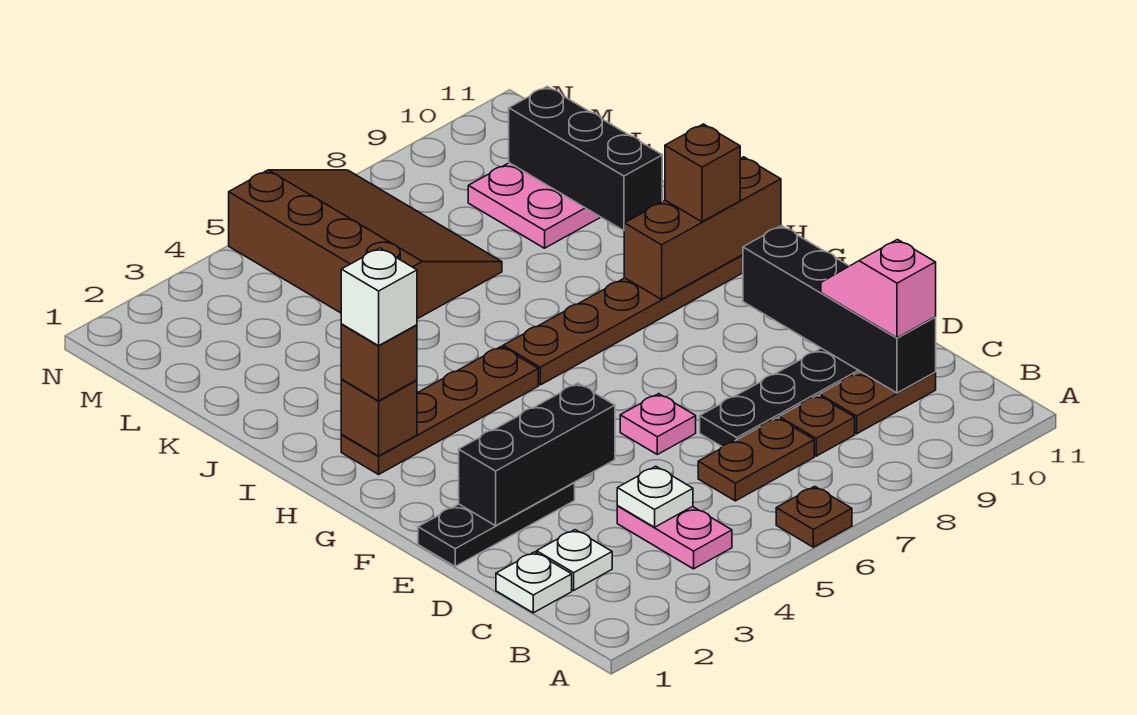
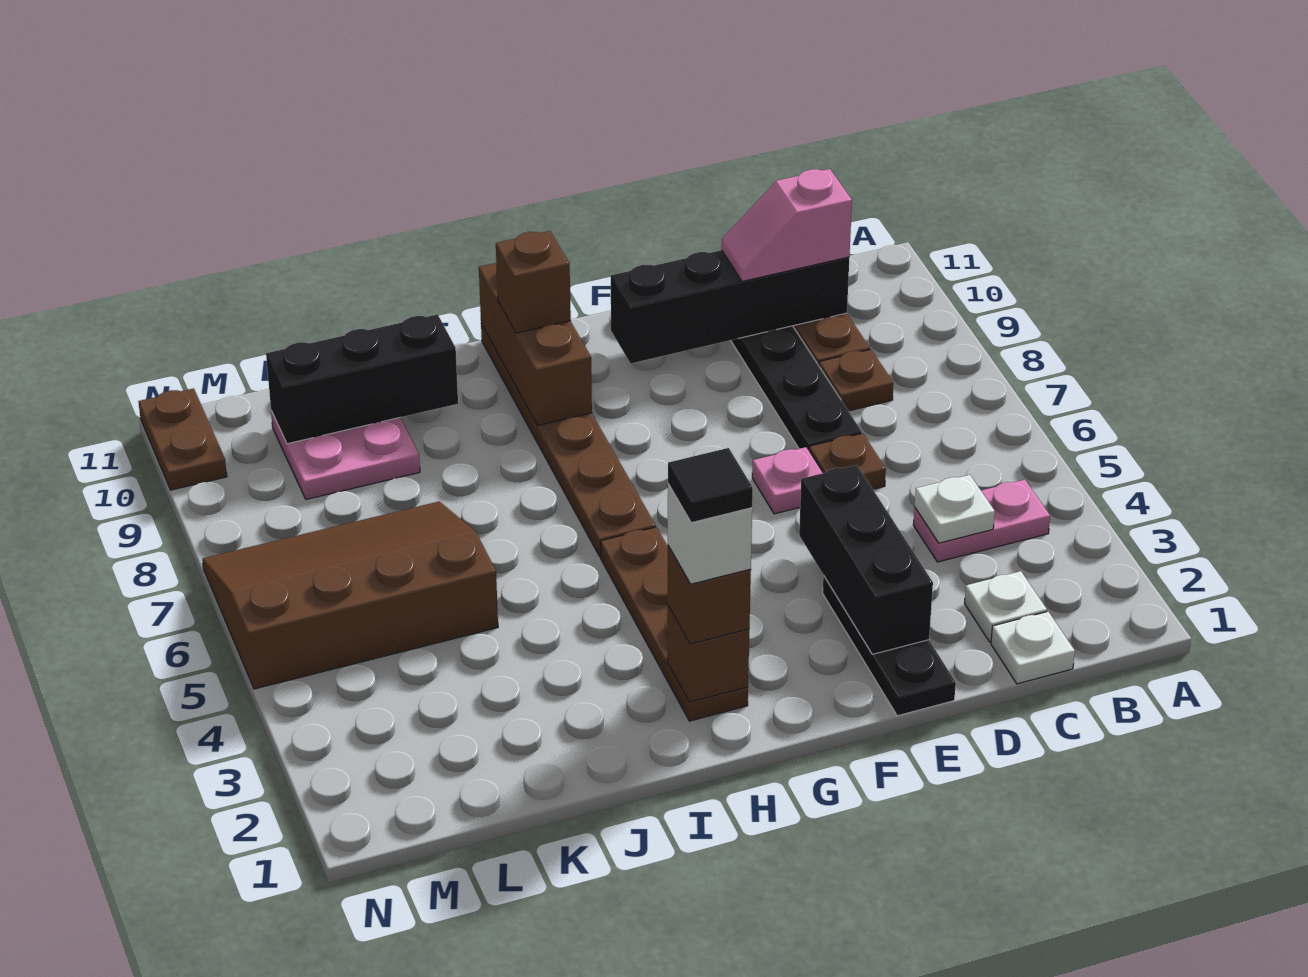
brown plate A6 level 1 -> brown plate D6 level 1
brown plate C6:C7 level 1 -> brown plate N10:N11 level 1
none -> black tile H2 level 5

